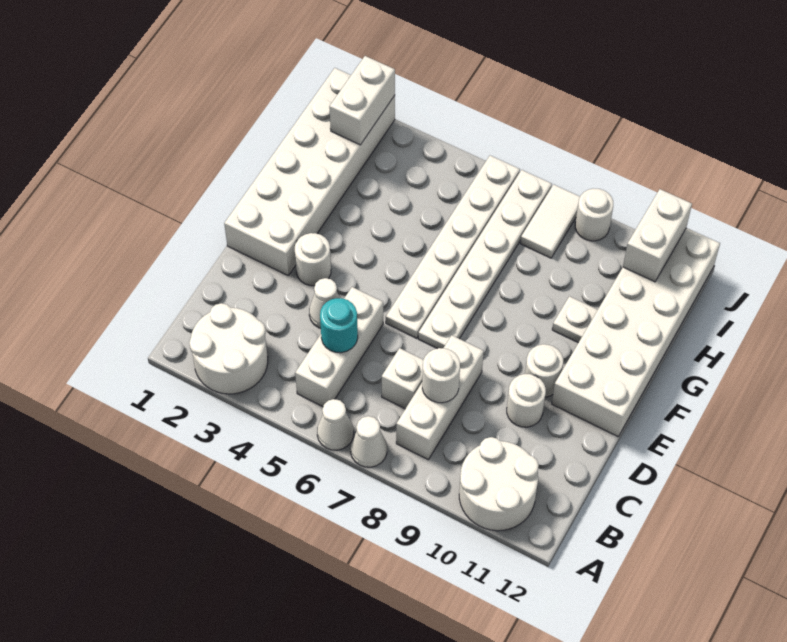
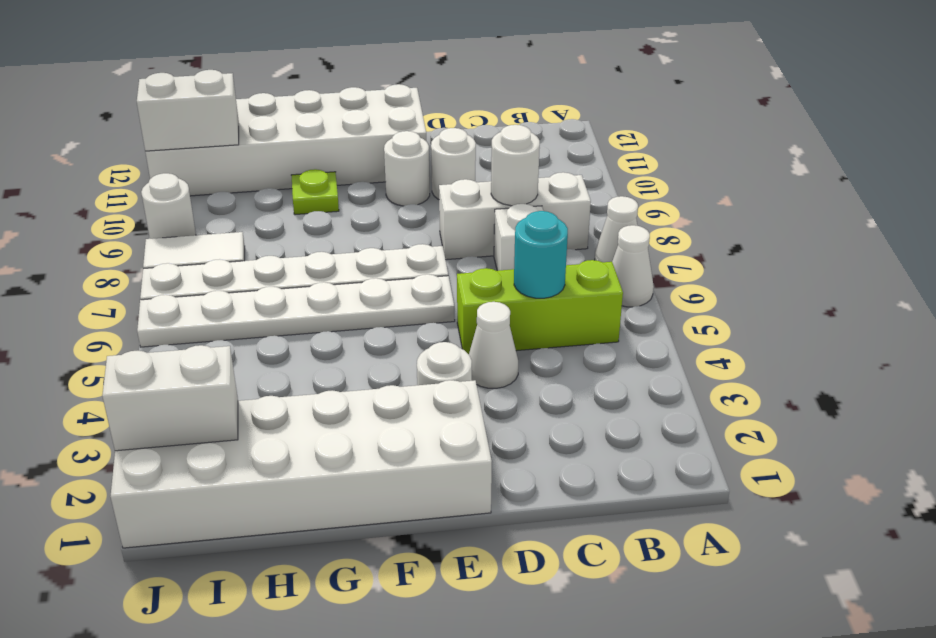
white round brick A2:B3 level 1 -> none
white round brick A10:B11 level 1 -> none
white brick B5:D5 level 1 -> lime brick B5:D5 level 1
white plate G10 level 1 -> lime plate G10 level 1

